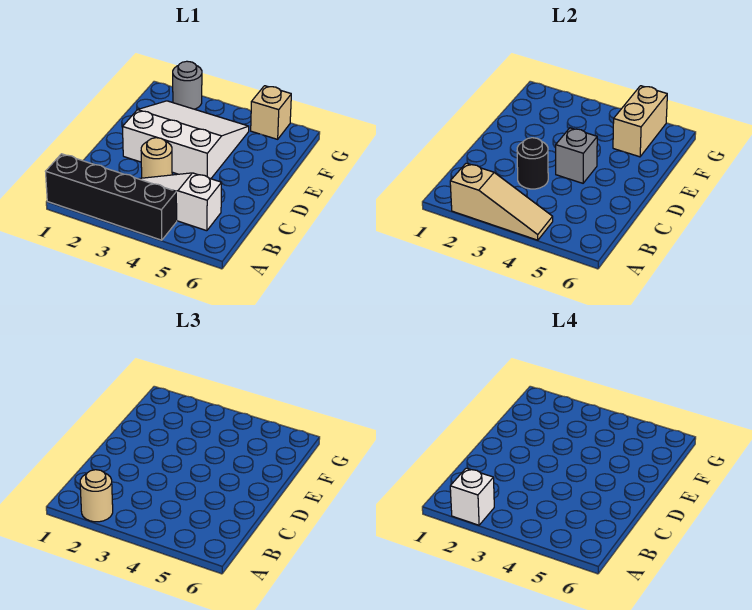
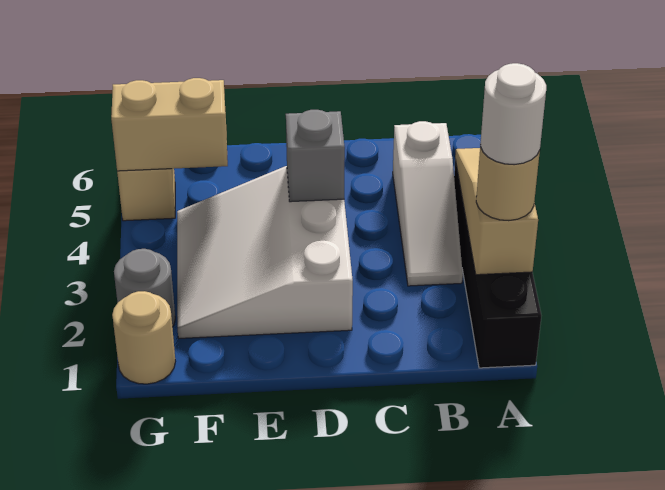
white brick A2 level 4 -> white round brick A2 level 4
tan round brick C3 level 1 -> tan round brick G1 level 1
black round brick C3 level 2 -> none

